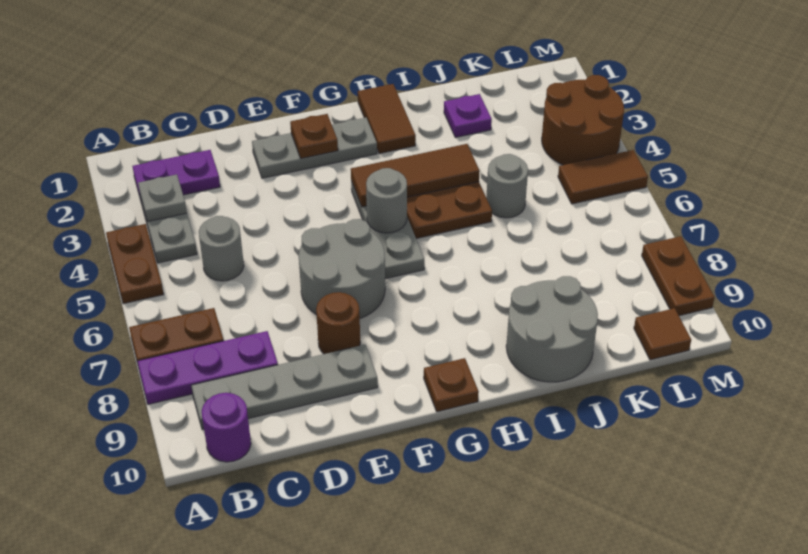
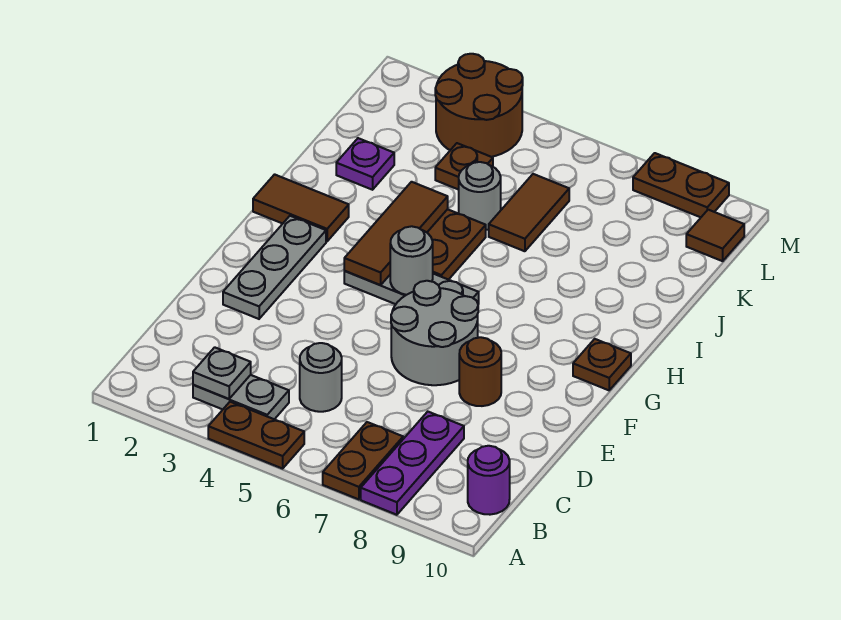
purple plate B2:C2 level 1 -> none
grey plate B9:E9 level 1 -> none
brown plate F2 level 2 -> brown plate K4 level 1
grey round brick I9:J10 level 1 -> none
brown tile L5:M5 level 1 -> brown tile J6:K6 level 1

